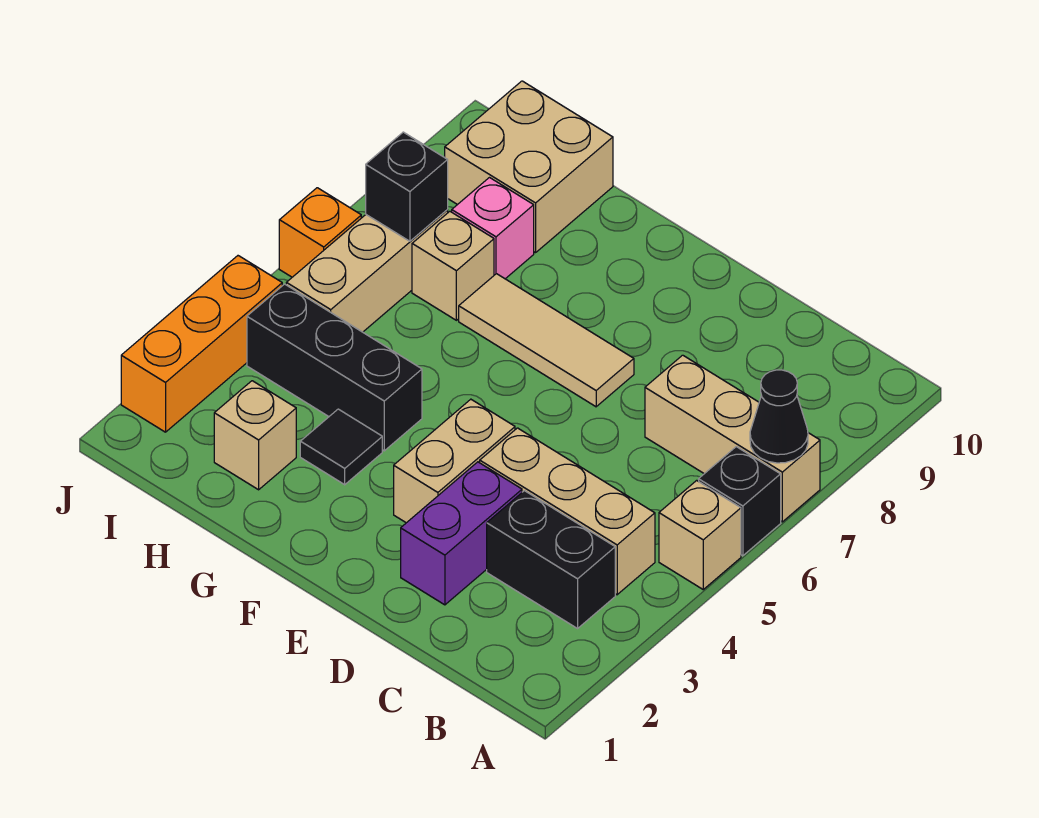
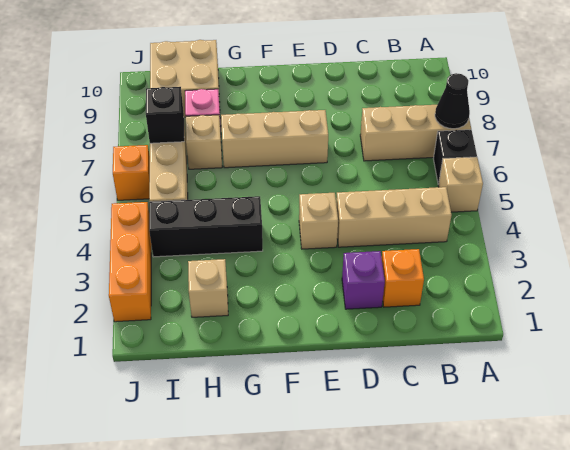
black brick B3:C3 level 1 -> none
none -> orange brick C2 level 1
purple brick D2:D3 level 1 -> purple brick D2 level 1
tan brick E3:E4 level 1 -> tan brick E4 level 1
tan tile E7:G7 level 1 -> tan brick E7:G7 level 1
black tile G3 level 1 -> none

